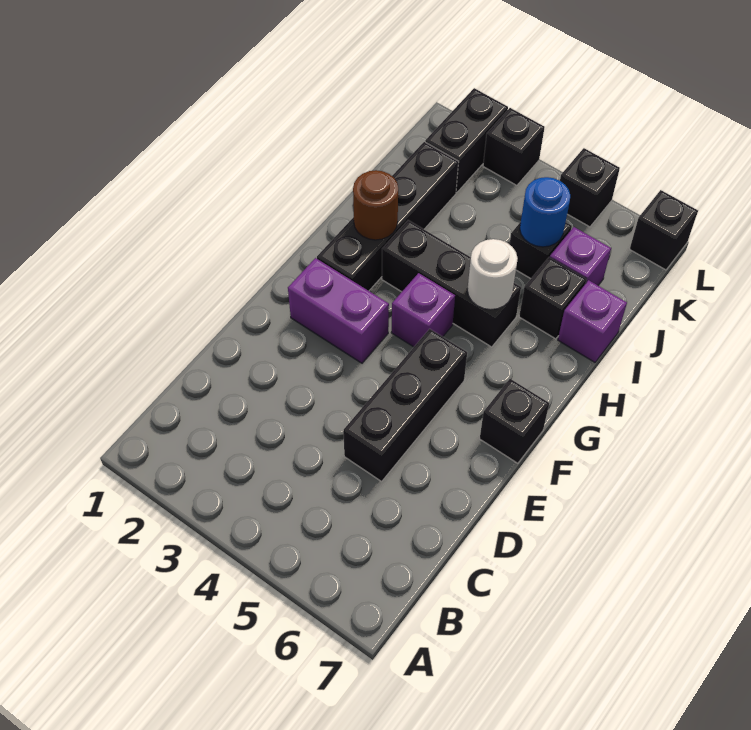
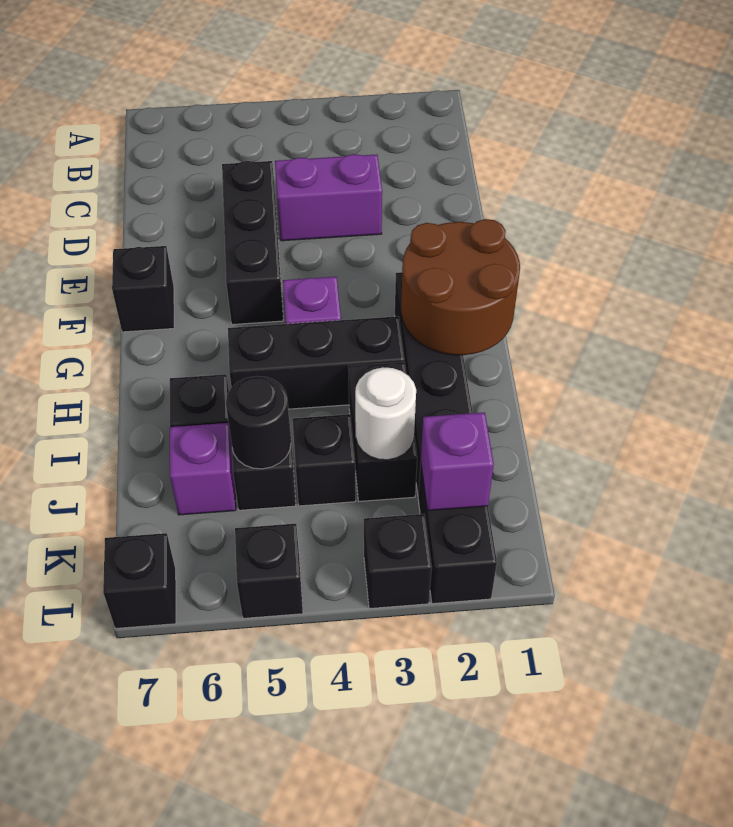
purple brick F2:F3 level 1 -> purple brick D3:D4 level 1
brown round brick H2 level 2 -> brown round brick G1:H2 level 2
white round brick H5 level 2 -> white round brick J3 level 2
none -> black brick I3:J3 level 1
purple brick I7 level 1 -> purple brick K2 level 2
none -> black brick J4 level 1
blue round brick J5 level 2 -> black round brick J5 level 2

